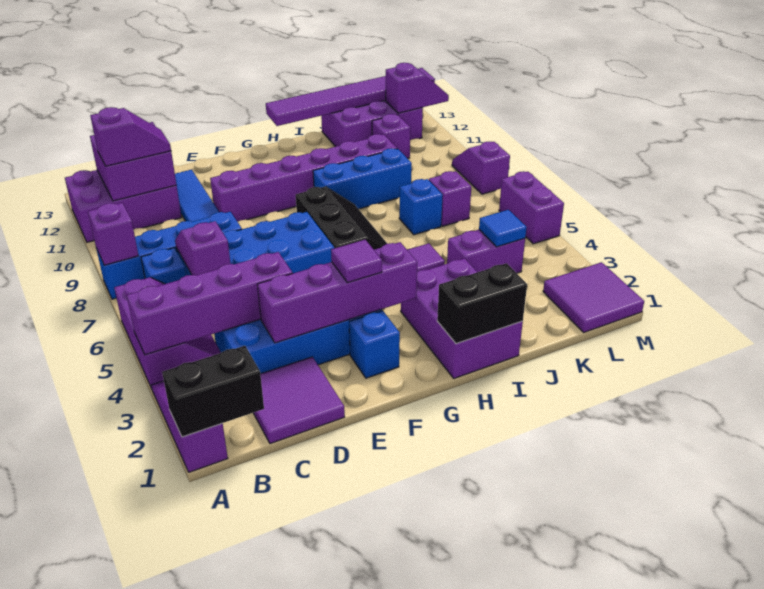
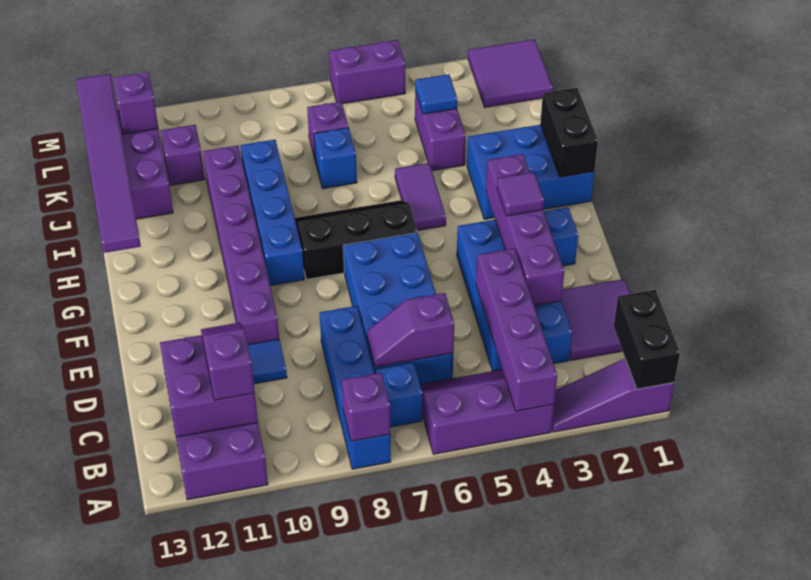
purple brick H1:I3 level 1 -> blue brick H1:I3 level 1
blue brick H9:J9 level 1 -> blue brick G9:J9 level 1
purple slope M8:M9 level 1 top 8 -> none

